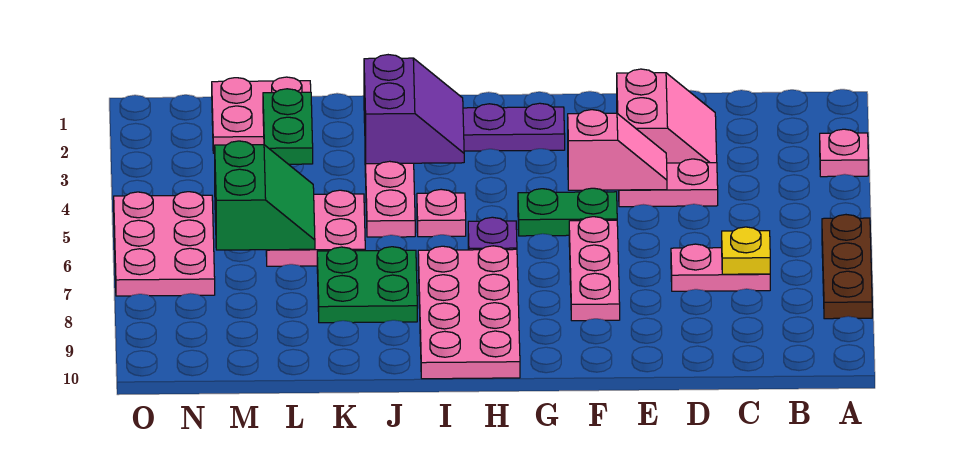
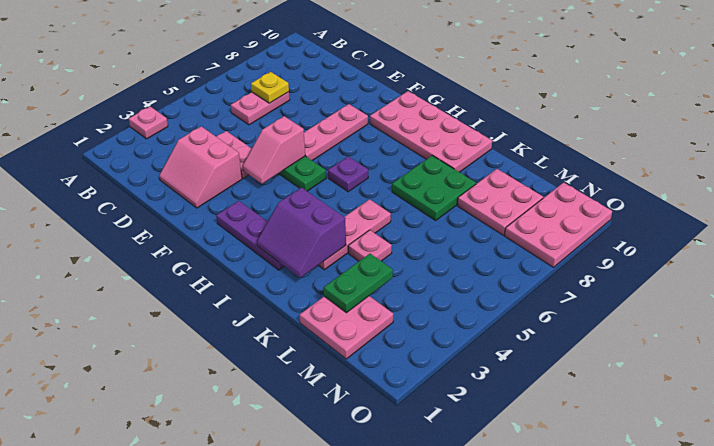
brown plate A6:A8 level 1 -> none
pink plate C7:D7 level 1 -> pink plate C6:C7 level 1
pink slope D2:E3 level 1 top E -> pink slope D2:E3 level 1 top 3
pink slope E4:F4 level 2 top F -> pink slope F4:F5 level 2 top 5
pink plate H7:I10 level 1 -> pink plate G9:J10 level 1
purple slope I2:J3 level 2 top J -> purple slope I2:J3 level 2 top 3
pink plate I5 level 1 -> pink plate K4 level 1
pink plate K5:L6 level 1 -> pink plate L8:M9 level 1
green slope L5:M6 level 2 top M -> none
pink plate N5:O7 level 1 -> pink plate N8:O10 level 1

